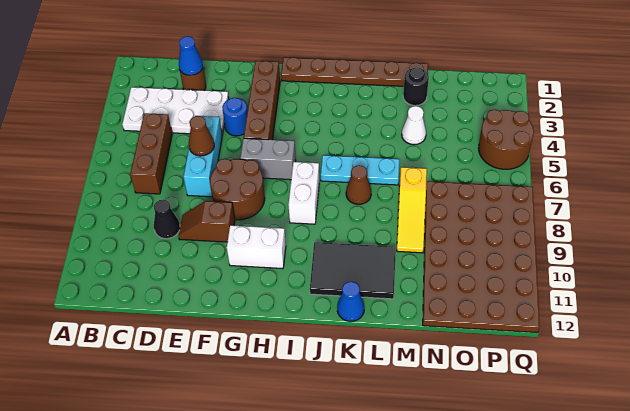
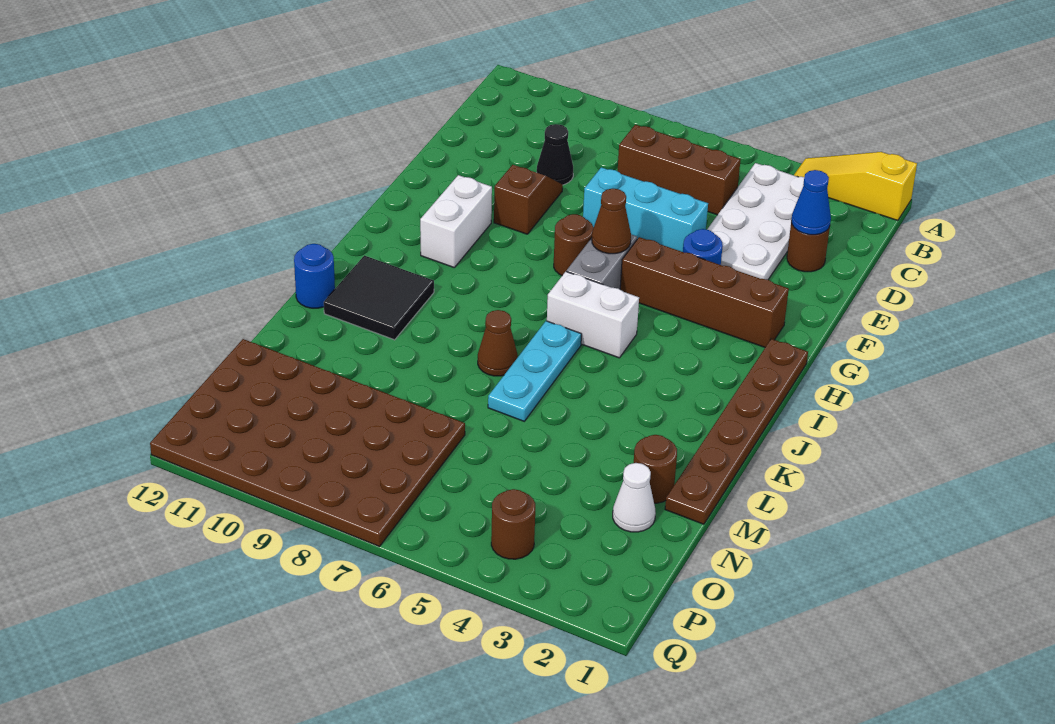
brown cone E6 level 2 -> brown cone G6 level 2
brown round brick F7:G8 level 1 -> brown round brick G7 level 1
white brick I7:I8 level 1 -> white brick I5:I6 level 1
black tile J10:L11 level 1 -> black tile J10:K11 level 1
blue cone K12 level 1 -> blue round brick K12 level 1
black round brick M2 level 1 -> brown round brick M2 level 1
white cone M4 level 1 -> white cone N2 level 1
yellow slope M7:M9 level 1 top 7 -> yellow slope A1:A3 level 1 top 1
brown round brick P4:Q5 level 1 -> brown round brick P4 level 1

